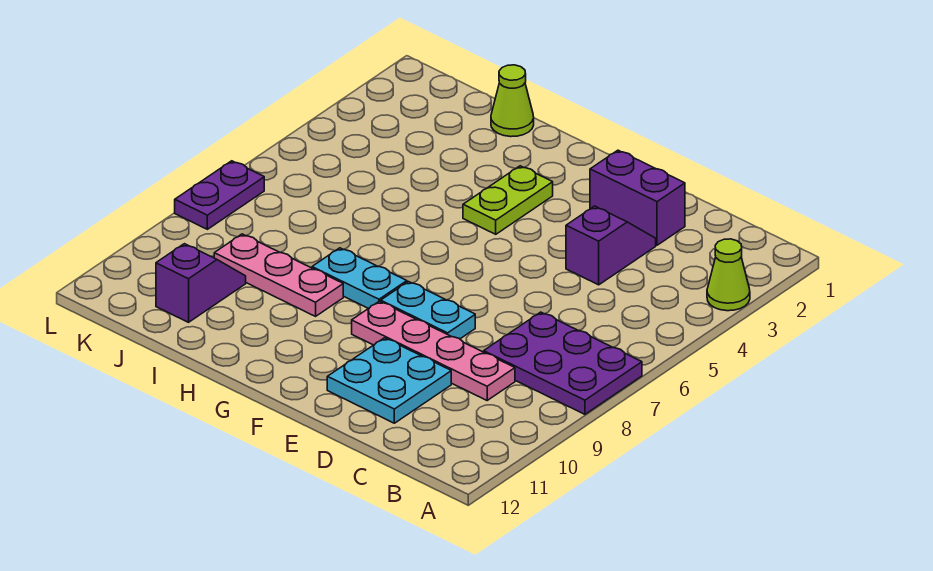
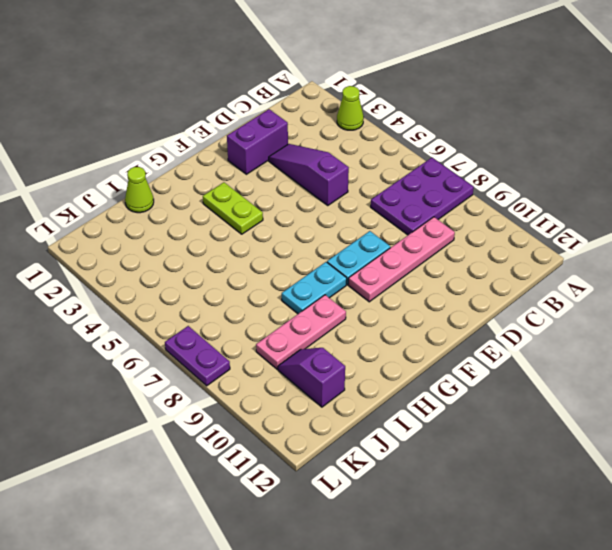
purple slope D3:D4 level 1 top 4 -> purple slope D3:D5 level 1 top 5
cyan plate D10:E11 level 1 -> none

